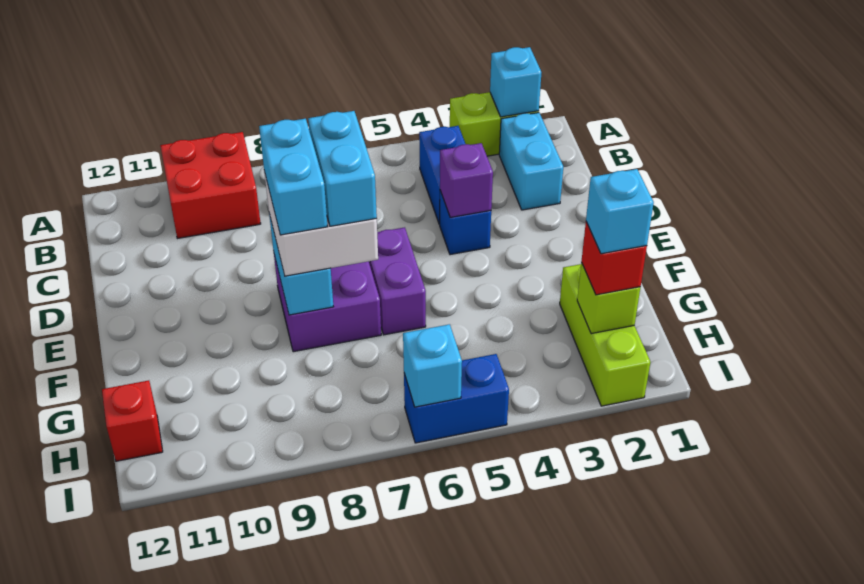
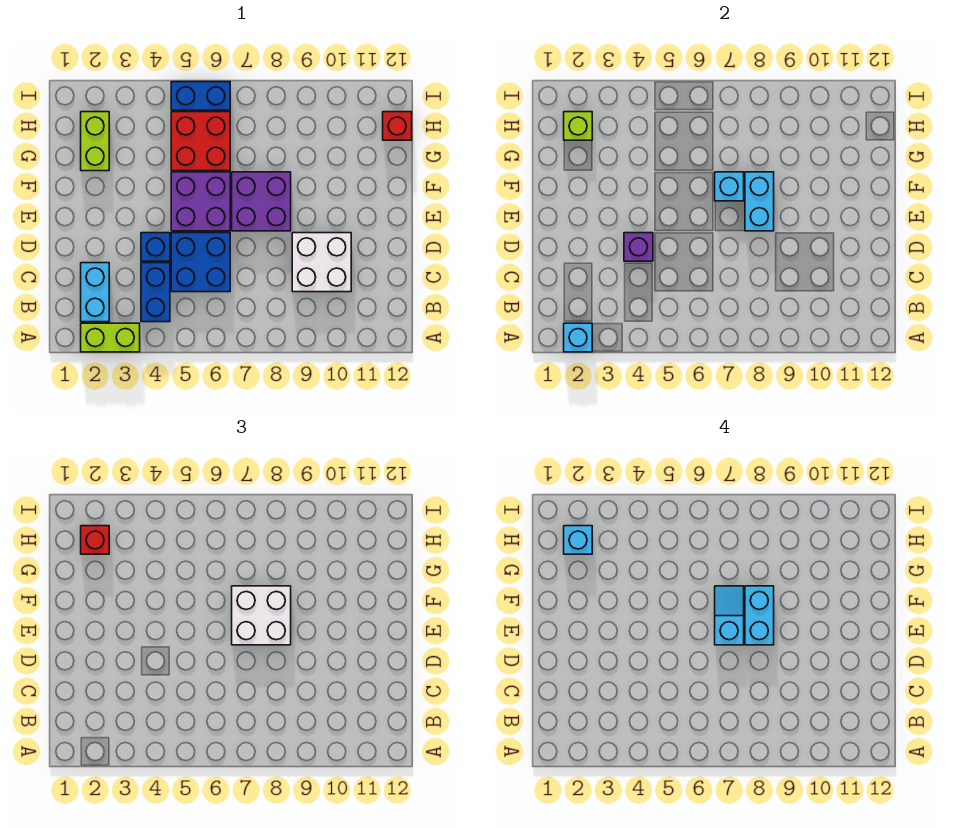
red brick A9:B10 level 1 -> red brick G5:H6 level 1
none -> blue brick C5:D6 level 1
none -> white brick C9:D10 level 1
purple brick E6:F6 level 1 -> purple brick E5:F6 level 1
cyan brick E7:F7 level 4 -> cyan slope E7:F7 level 4 top E
lime brick G2:I2 level 1 -> lime brick G2:H2 level 1
cyan brick I6 level 2 -> cyan brick F7 level 2

